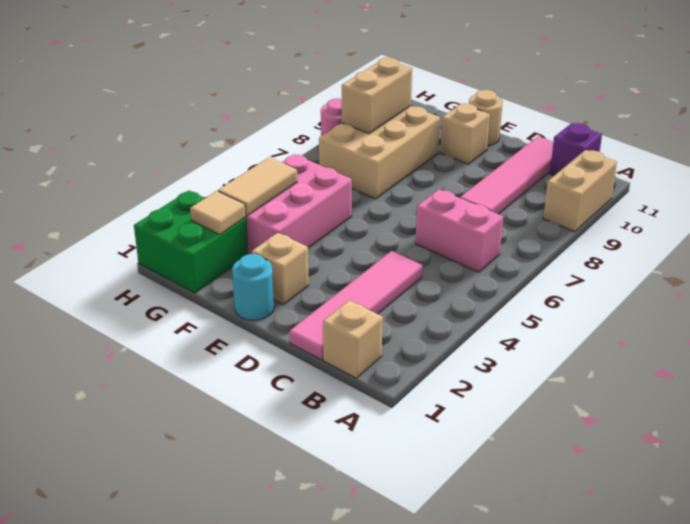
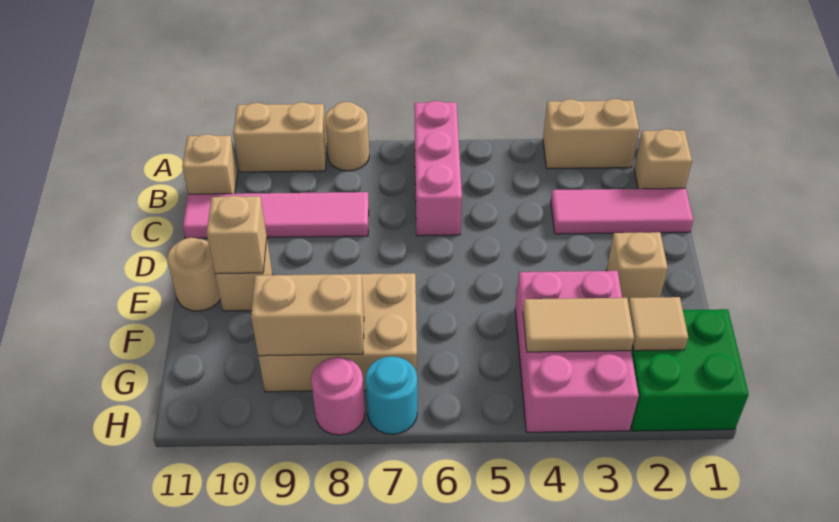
none -> tan brick A2:A3 level 1
none -> tan round brick A8 level 1
pink brick B6:C6 level 1 -> pink brick A6:C6 level 1
purple brick B11 level 1 -> tan brick B11 level 1
pink tile C1:C4 level 1 -> pink tile C1:C3 level 1
cyan round brick E1 level 1 -> cyan round brick H7 level 1
none -> tan brick E10 level 2
pink brick F3:G5 level 1 -> pink brick F3:H4 level 1

